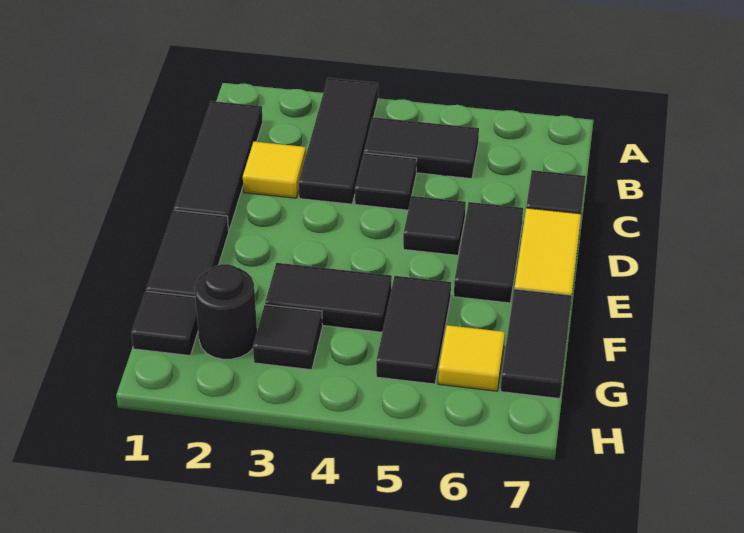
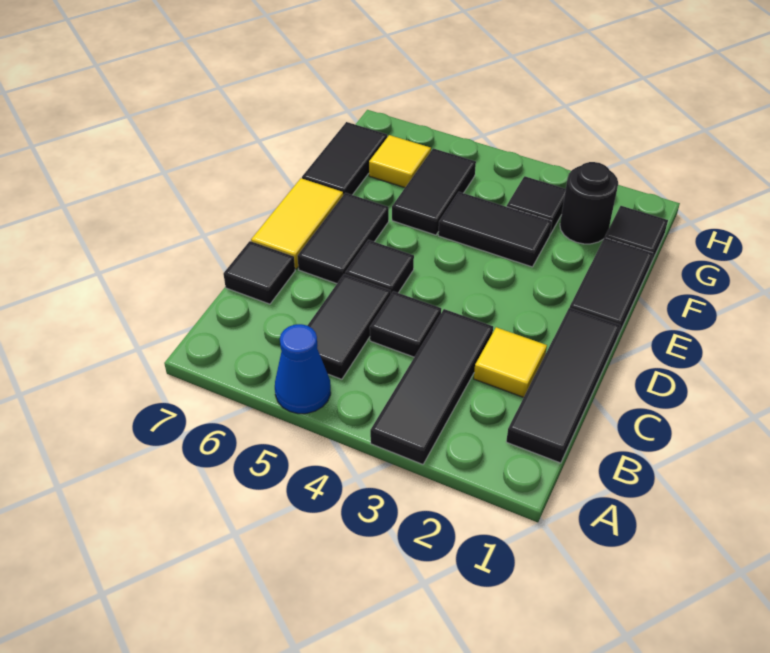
none -> blue cone A5 level 1
black tile B4:B5 level 1 -> black tile B5:C5 level 1

